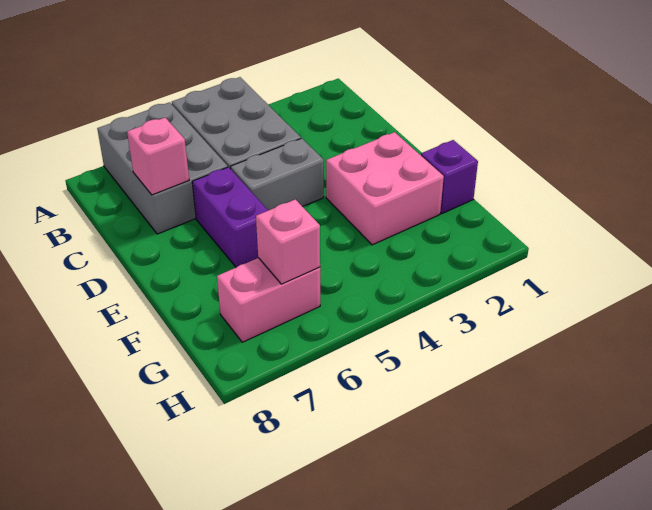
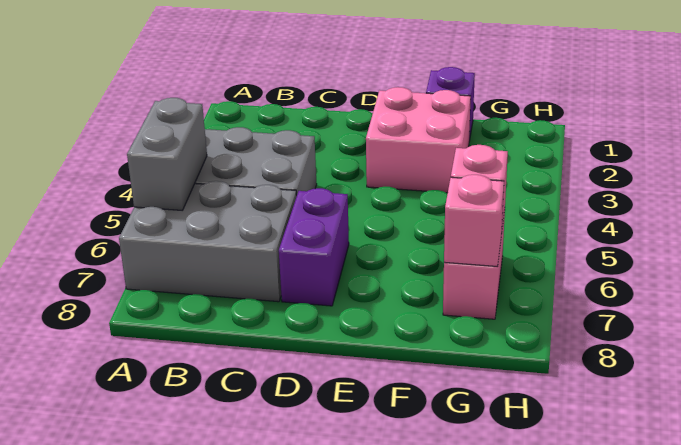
pink brick C7 level 2 -> pink brick G7 level 2
grey brick D4:D5 level 1 -> grey brick A5:A6 level 2
purple brick D6:E6 level 1 -> purple brick D6:D7 level 1

